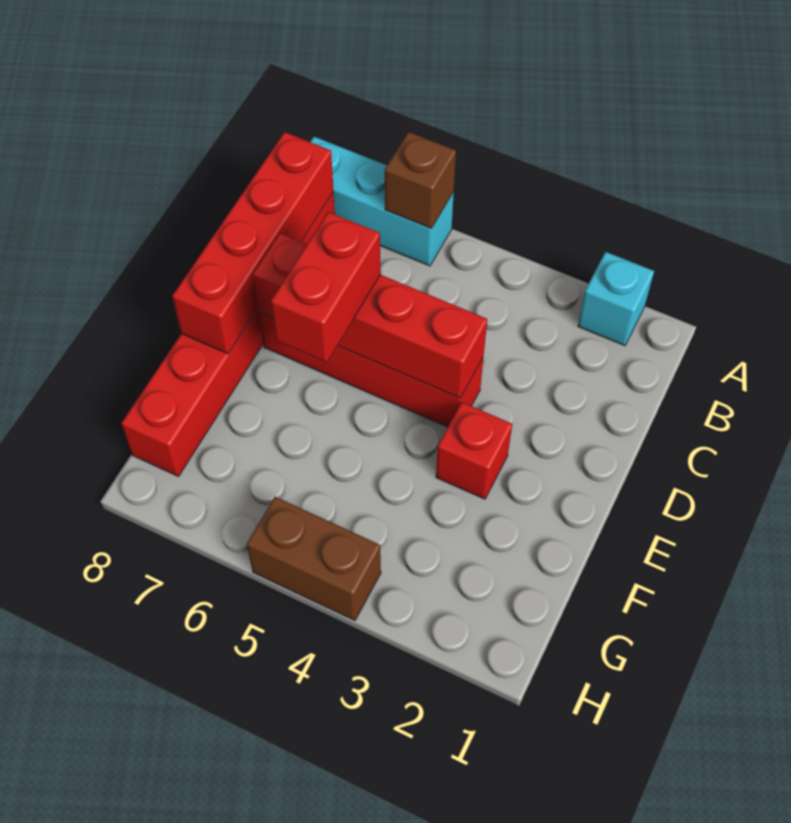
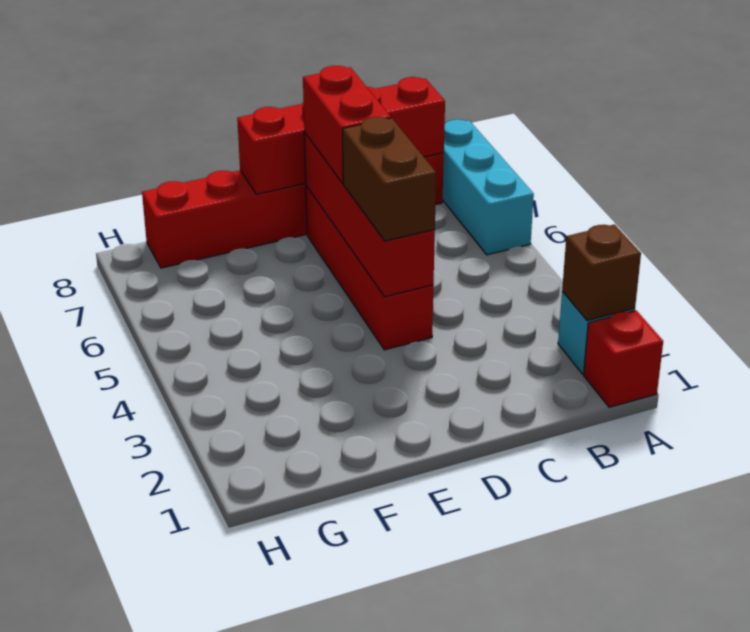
brown brick A6 level 2 -> brown brick A2 level 2
red brick D6:E6 level 3 -> red brick D6:D7 level 3
red brick E3 level 1 -> red brick A1 level 1
brown brick H4:H5 level 1 -> brown brick D4:D5 level 3

